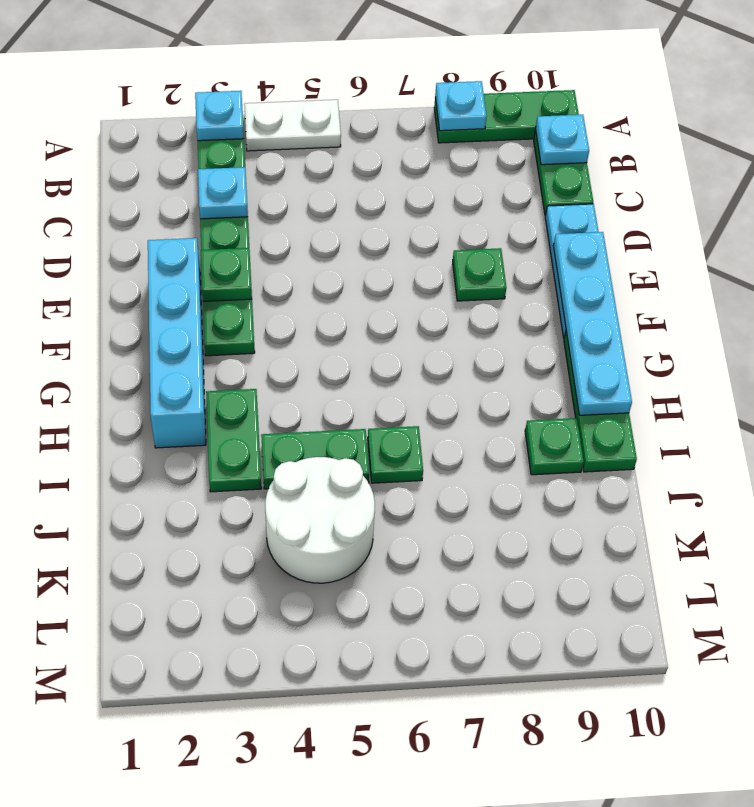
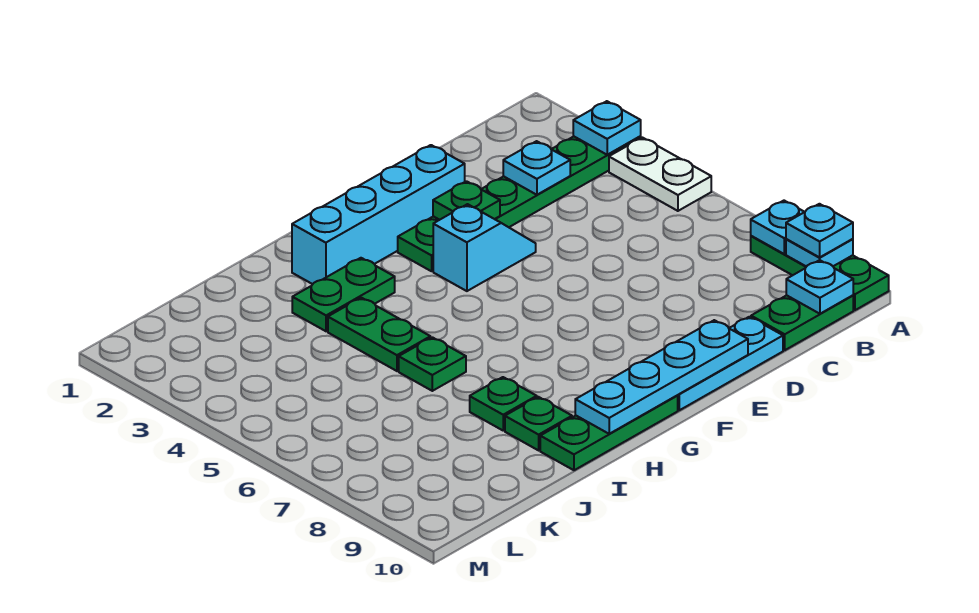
none -> cyan plate A9 level 2
none -> cyan plate A9 level 3
none -> cyan slope E4:F4 level 1 top F
green plate E8 level 1 -> green plate I8 level 1
white round brick J4:K5 level 1 -> none

